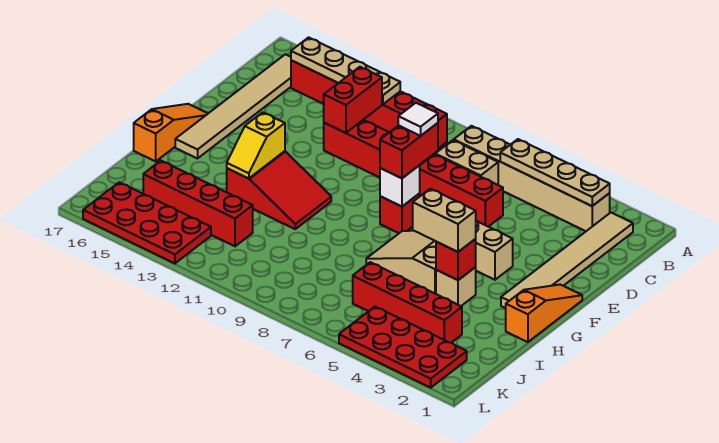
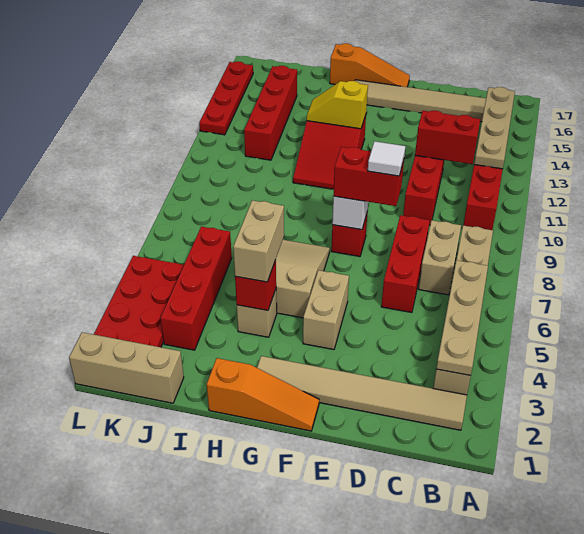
none -> tan brick J1:L1 level 1
red plate K13:L16 level 1 -> red plate L13:L16 level 1

